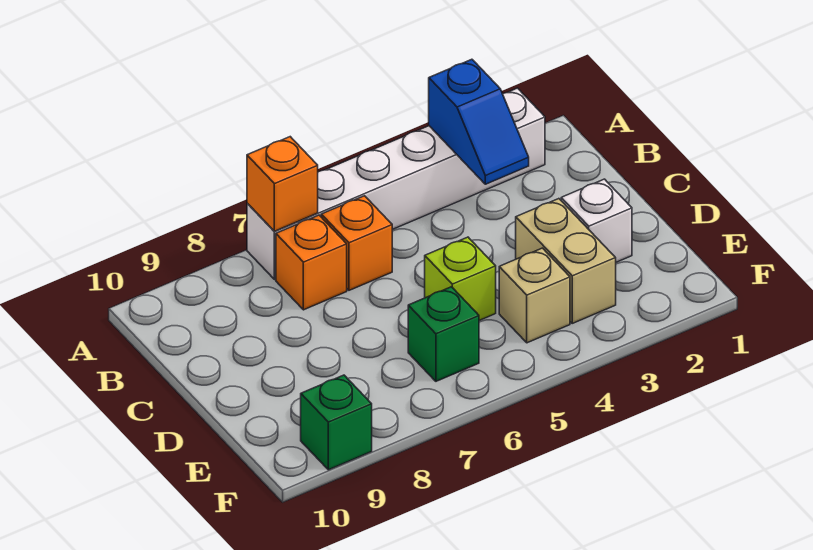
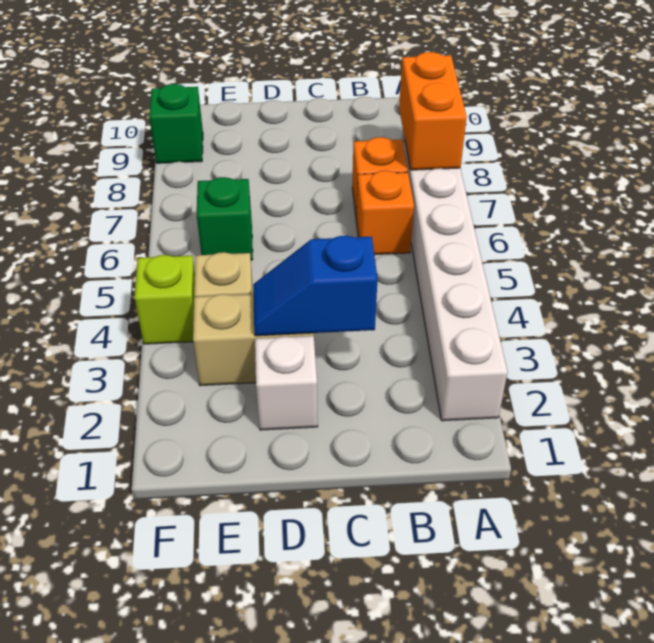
blue slope A3:B3 level 2 top A -> blue slope C3:D3 level 2 top C
orange brick A7 level 2 -> orange brick A7:A8 level 2
lime brick D5 level 1 -> lime brick F4 level 1

